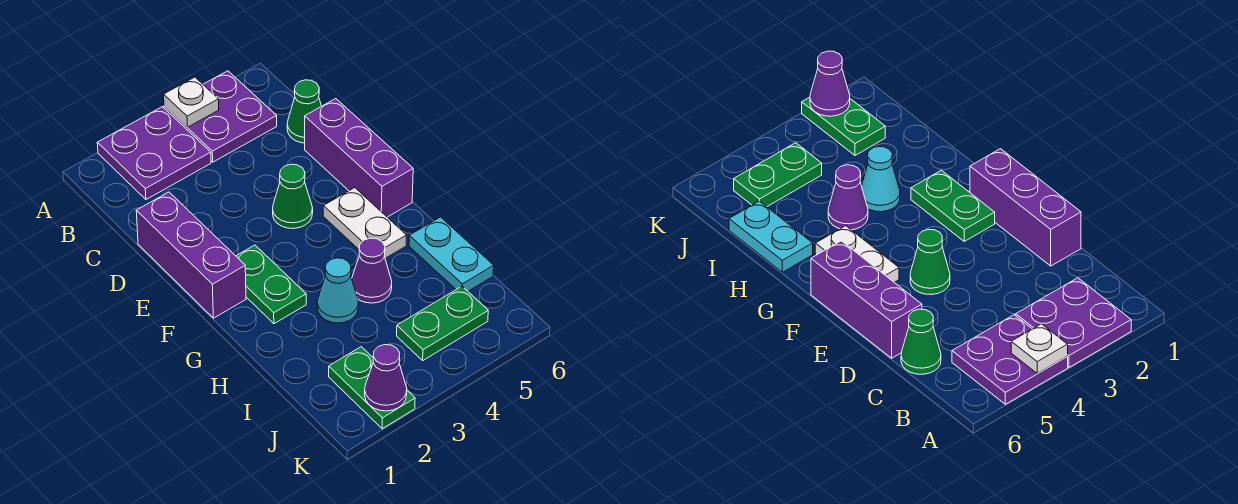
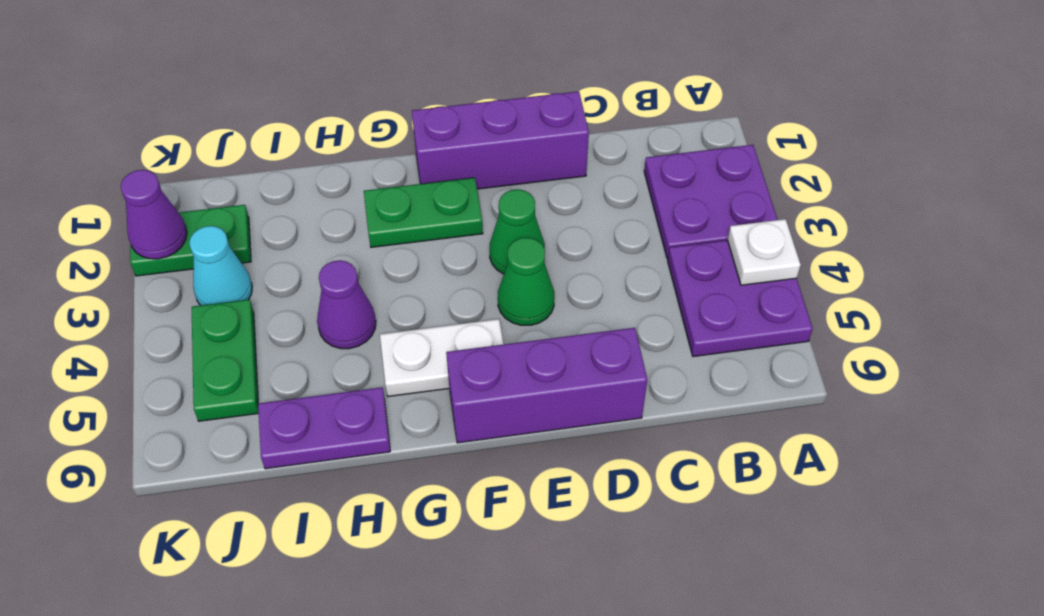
green cone C6 level 1 -> green cone E3 level 1
cyan cone H3 level 1 -> cyan cone J3 level 1
cyan plate H6:I6 level 1 -> purple plate H6:I6 level 1

